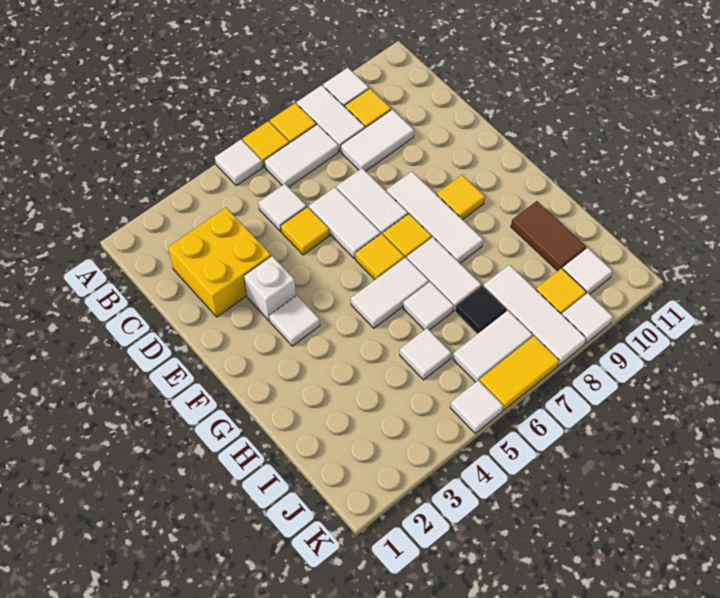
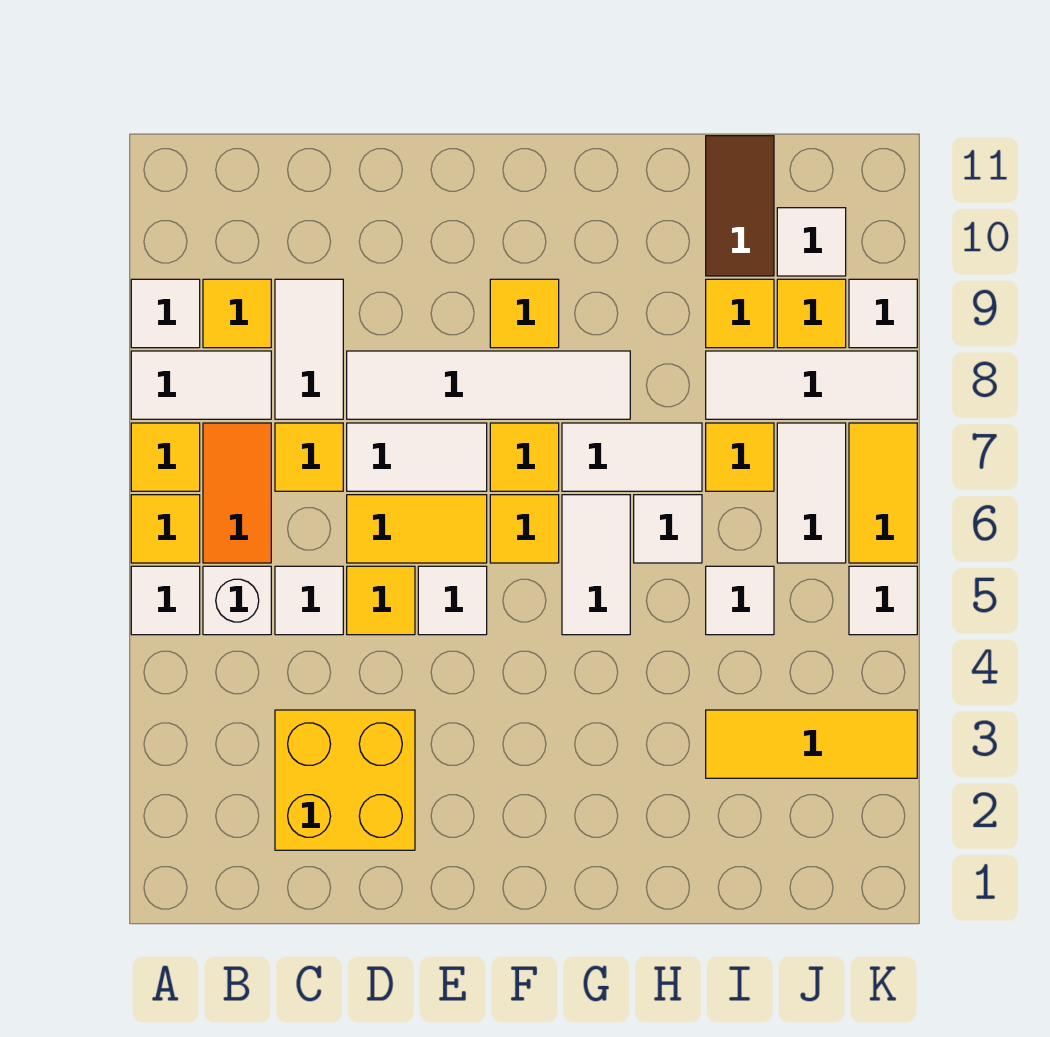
white tile B6:B7 level 1 -> orange tile B6:B7 level 1
none -> yellow tile C7 level 1
white tile D6:E6 level 1 -> yellow tile D6:E6 level 1
white brick E3 level 1 -> white brick B5 level 1
white tile E8:G8 level 1 -> white tile D8:G8 level 1
white tile F3 level 1 -> white tile E5 level 1
brown tile H10:I10 level 1 -> brown tile I10:I11 level 1
none -> yellow tile I3:K3 level 1
black tile I7 level 1 -> yellow tile I7 level 1
none -> yellow tile I9 level 1

